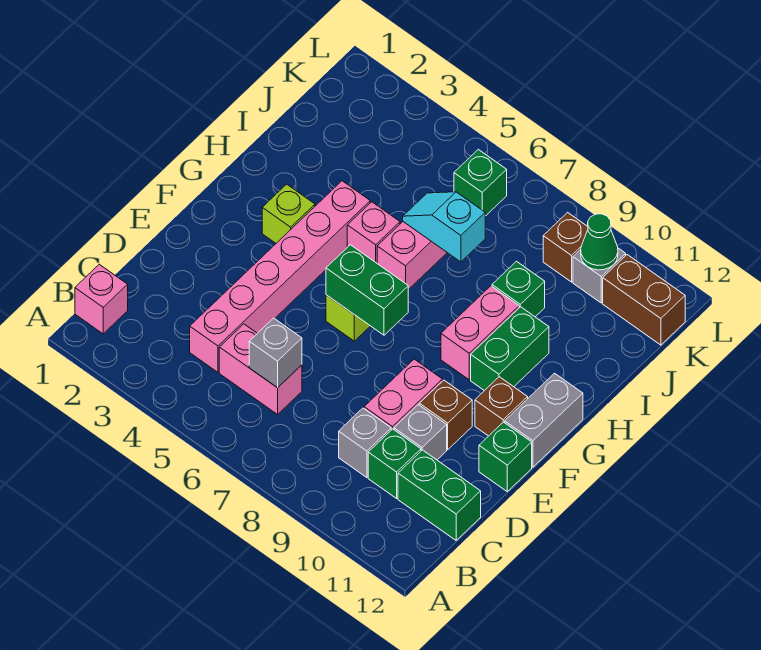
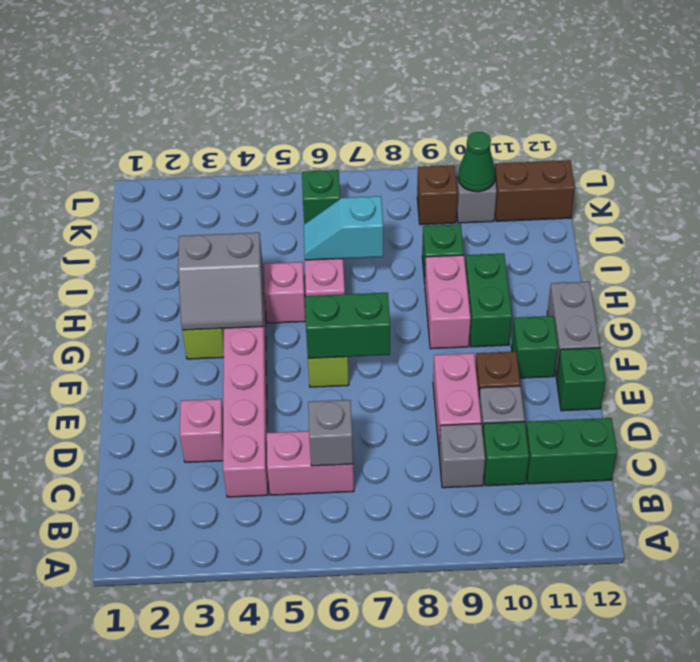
pink brick B1 level 1 -> pink brick D3 level 1
brown brick F11 level 1 -> green brick F11 level 1
none -> grey slope G3:H4 level 2 top H

